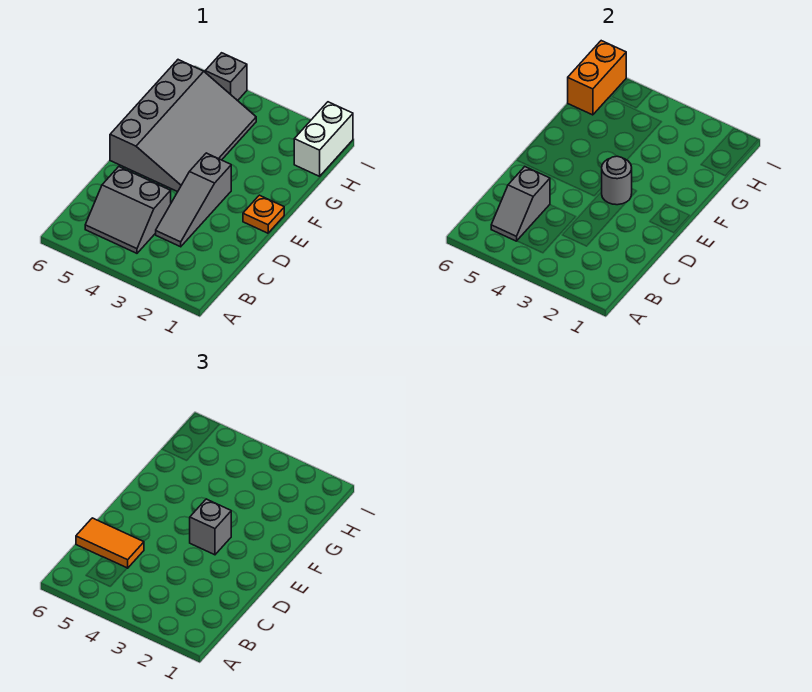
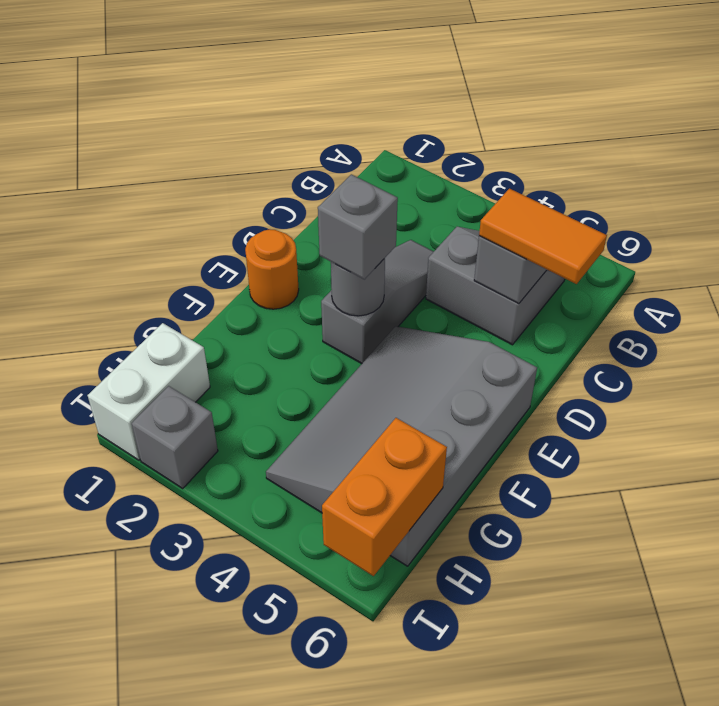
orange plate E1 level 1 -> orange round brick E1 level 1
grey brick I5 level 1 -> grey brick I2 level 1

